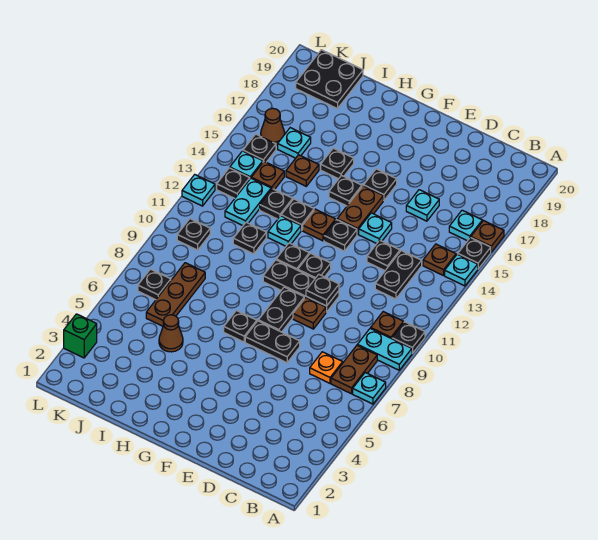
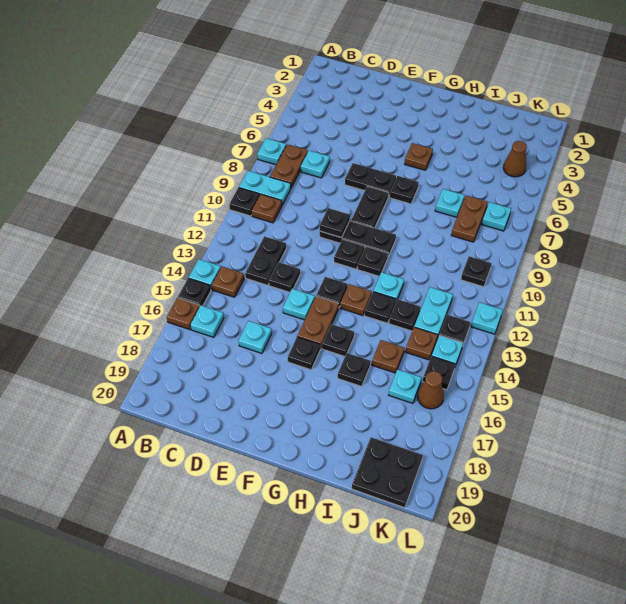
orange plate C7 level 1 -> cyan plate C7 level 1
brown plate E9 level 1 -> brown plate G5 level 1
brown cone I5 level 1 -> brown cone K4 level 1
none -> cyan plate I7 level 1
black plate I11 level 1 -> none
brown plate J6:J8 level 1 -> brown plate J7:J8 level 1
black plate K7 level 1 -> cyan plate K7 level 1
green brick L3 level 1 -> none

